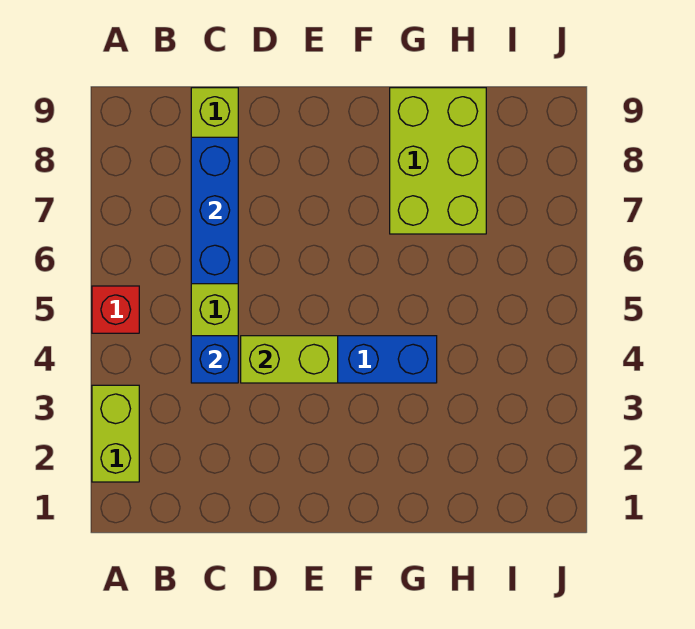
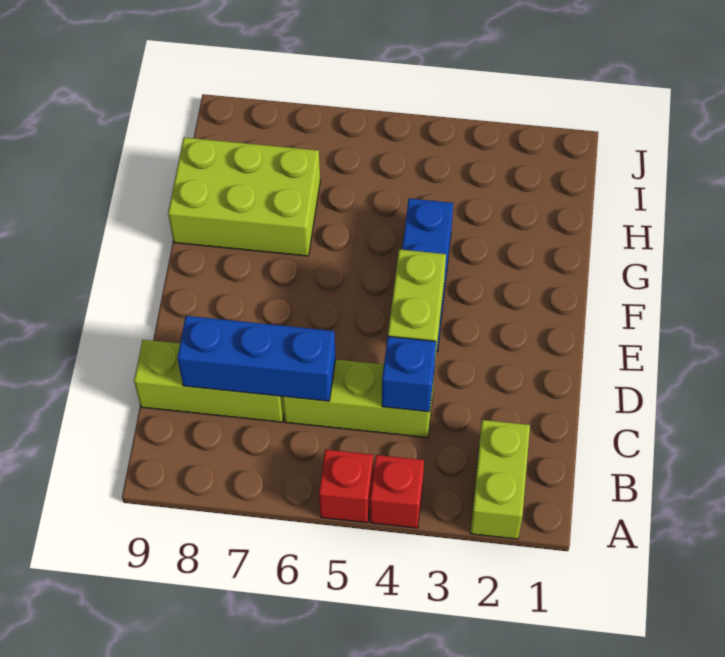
lime brick A2:A3 level 1 -> lime brick A2:B2 level 1
none -> red brick A4 level 1

